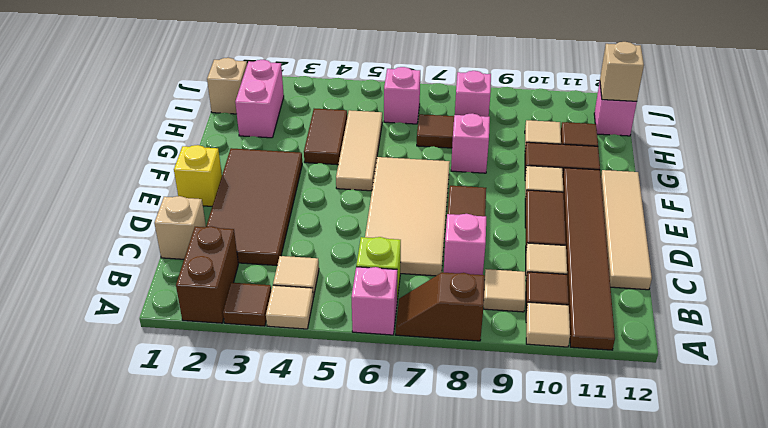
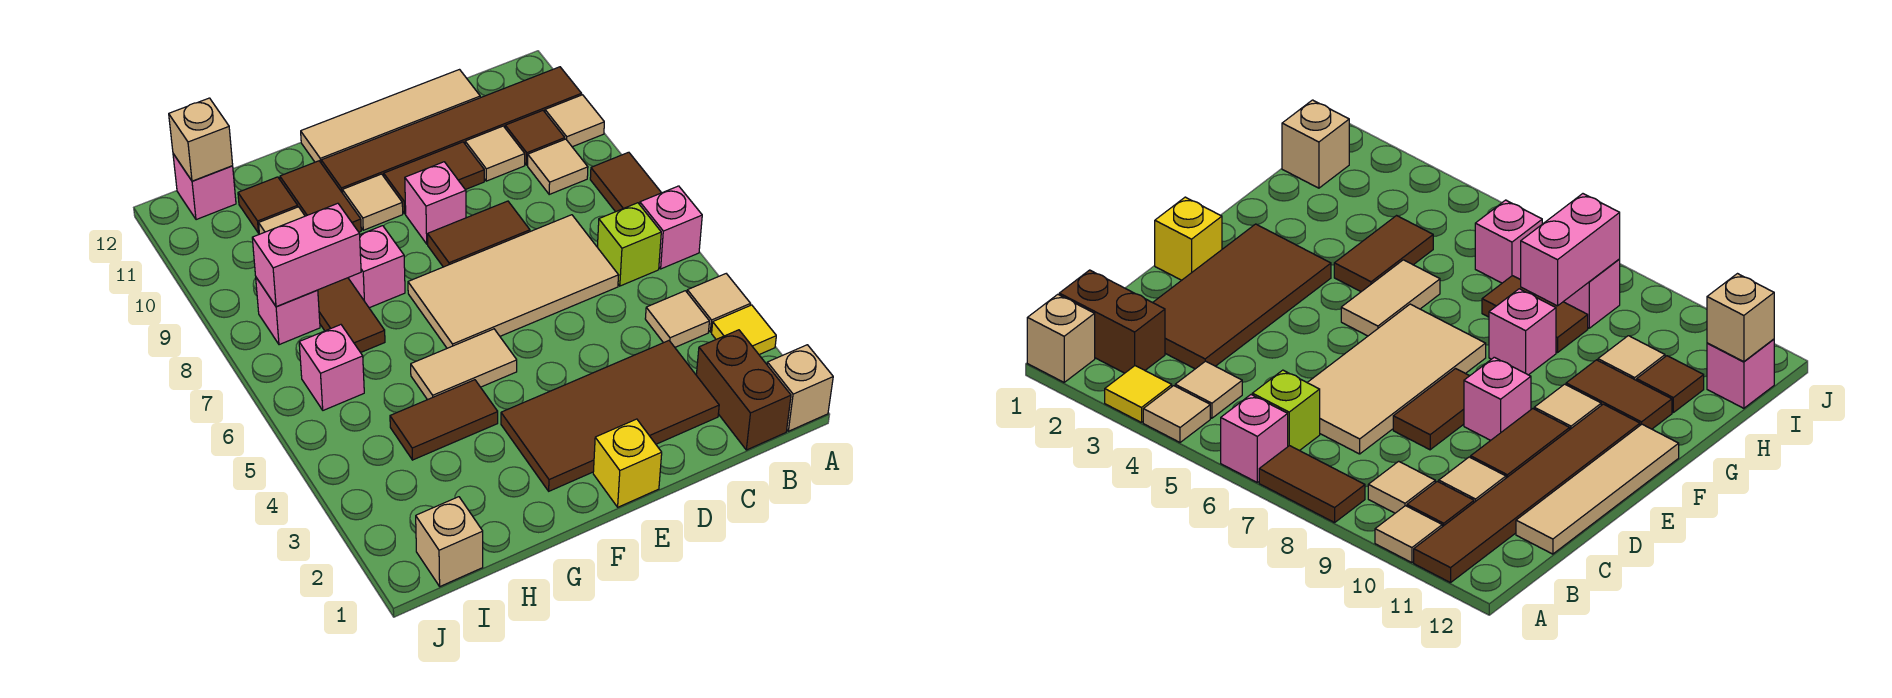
brown brick A2:B2 level 1 -> brown brick B1:B2 level 1
brown tile A3 level 1 -> yellow tile A3 level 1
brown slope A7:A8 level 1 top 8 -> brown tile A7:A8 level 1
tan brick C1 level 1 -> tan brick A1 level 1
pink brick C8 level 1 -> pink brick E9 level 1
tan tile F5:H5 level 1 -> tan tile F5:G5 level 1
pink brick H2:I2 level 1 -> pink brick H8:I8 level 2

